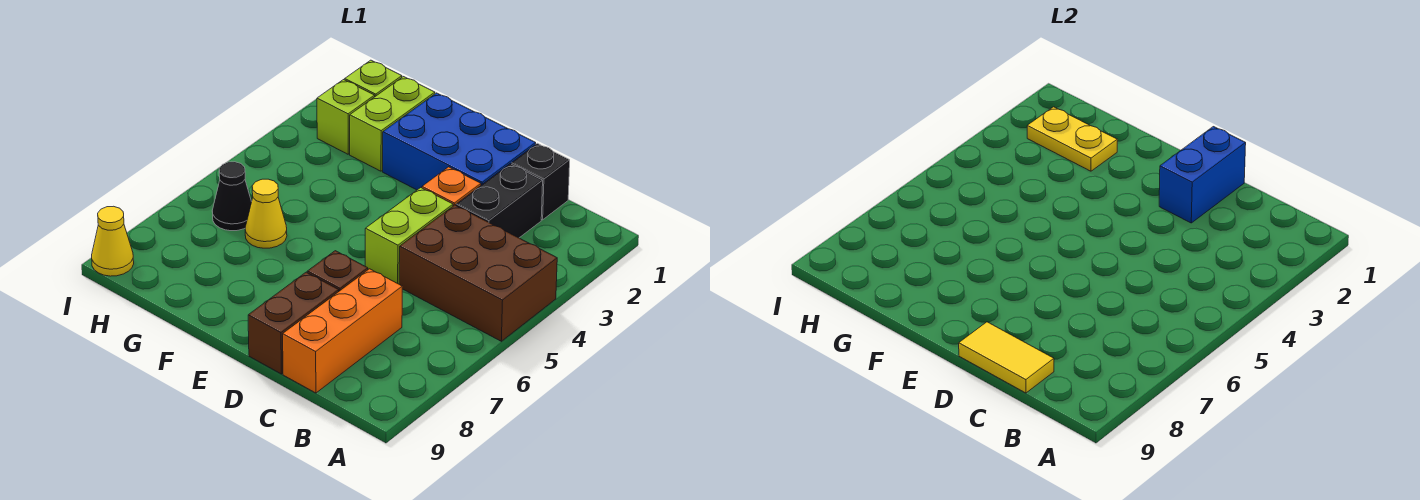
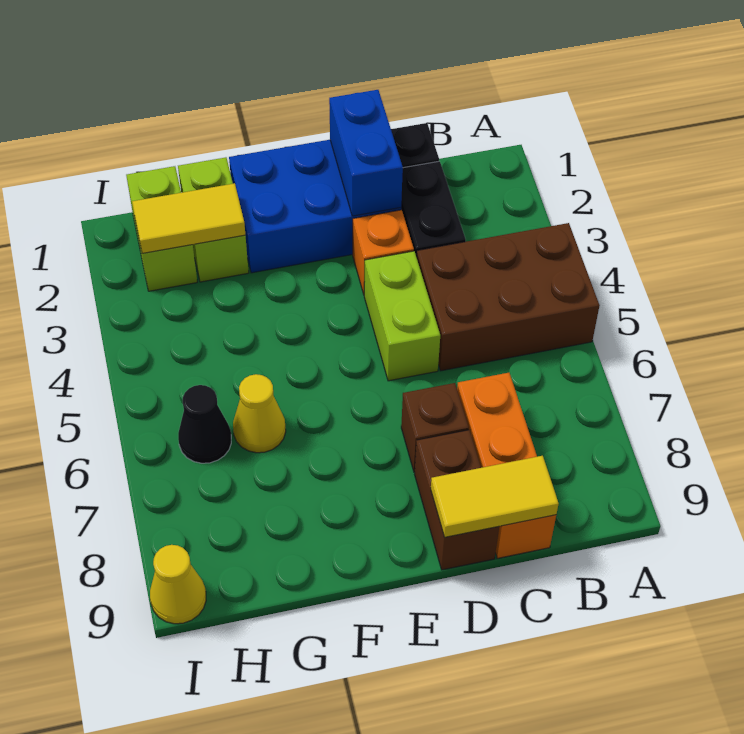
yellow plate G2:H2 level 2 -> yellow tile G2:H2 level 2

